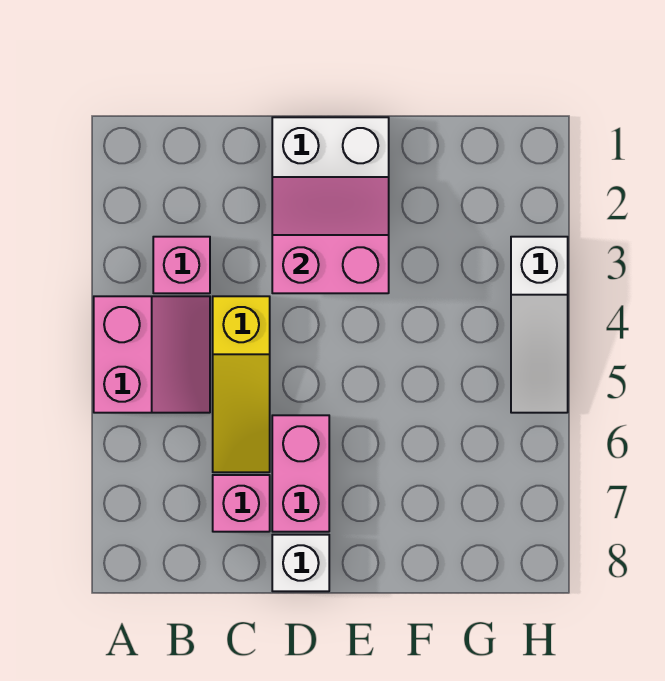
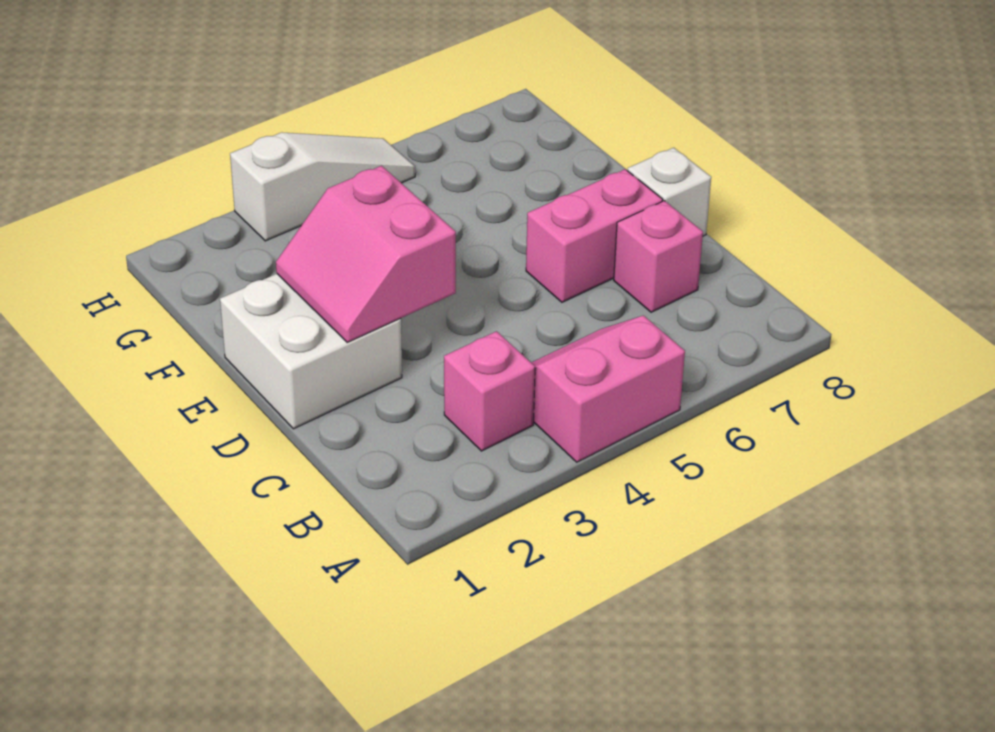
yellow slope C4:C6 level 1 top 4 -> none

